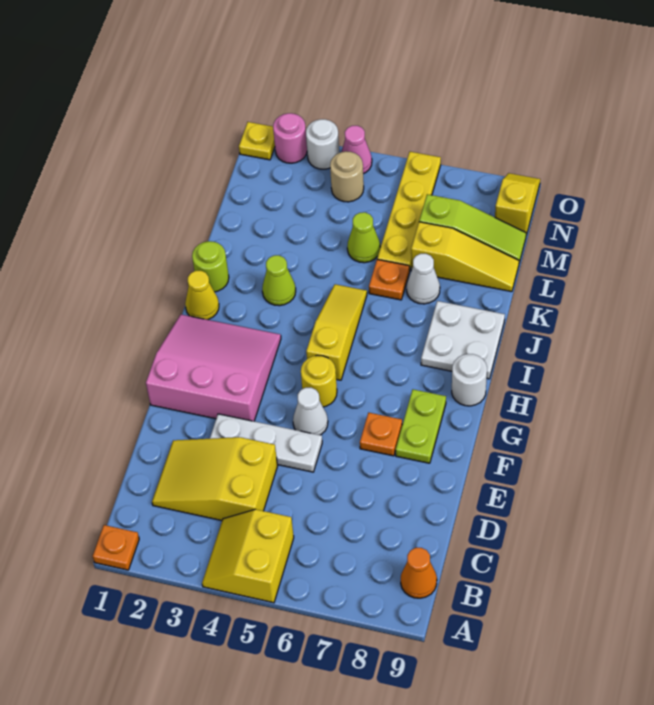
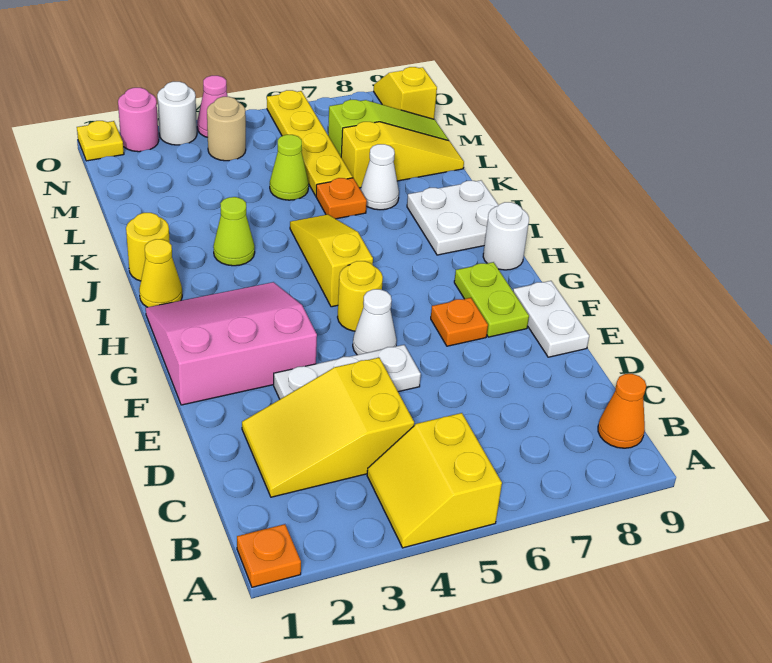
none -> white plate E9:F9 level 1
lime round brick J1 level 1 -> yellow round brick J1 level 1

